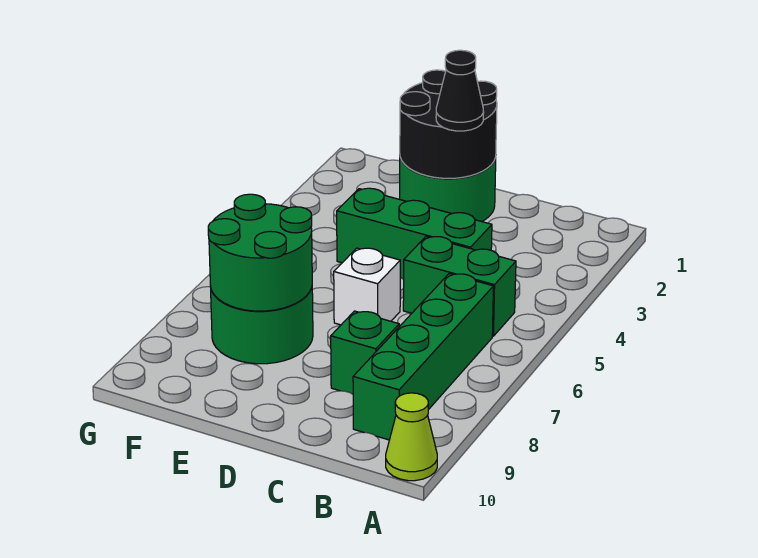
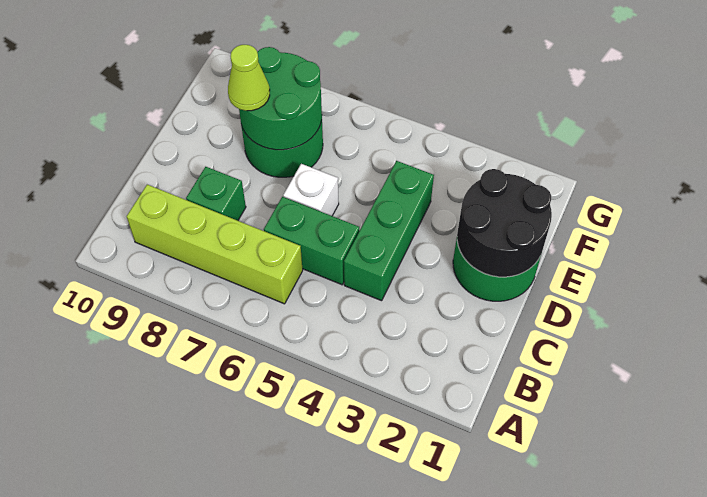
lime cone A10 level 1 -> lime cone E8 level 3
green brick B5:C5 level 1 -> green brick C5:C6 level 1
green brick B6:B9 level 1 -> lime brick B6:B9 level 1
black cone D2 level 3 -> none

